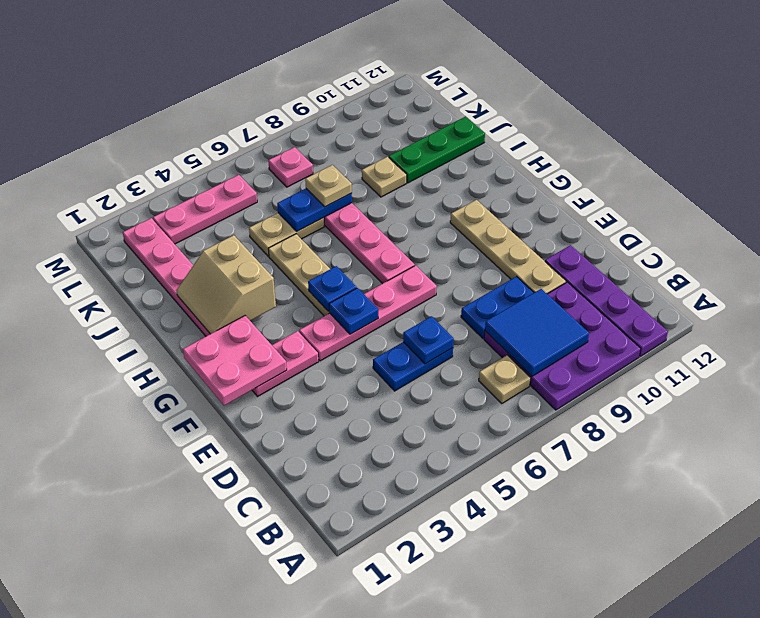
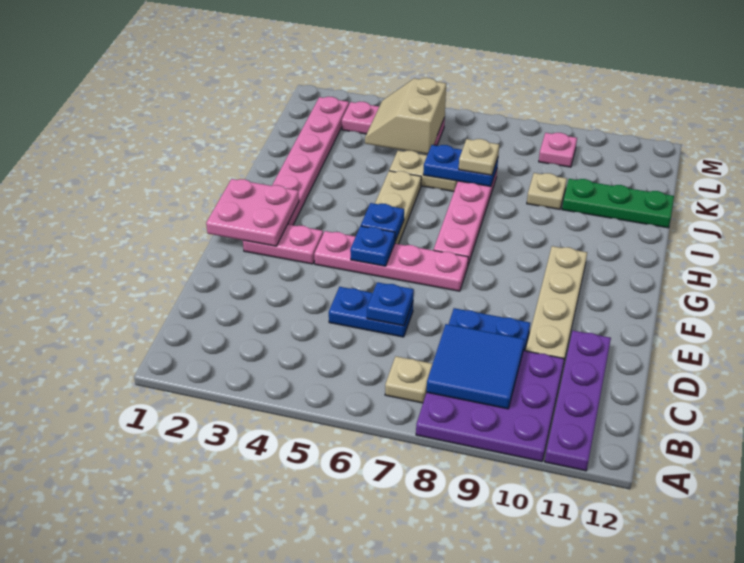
tan slope H2:I3 level 2 top 3 -> tan slope K4:L5 level 2 top 5
pink plate L7 level 1 -> pink plate L9 level 1

